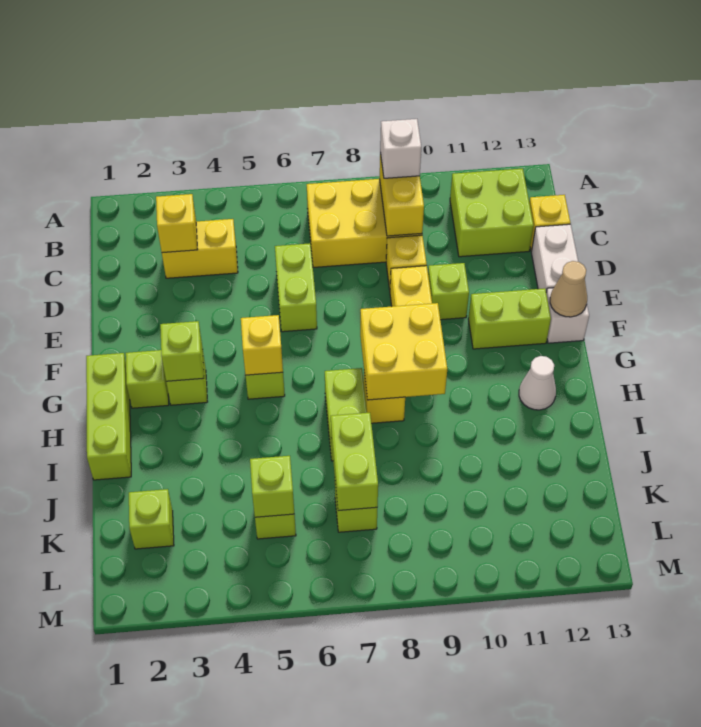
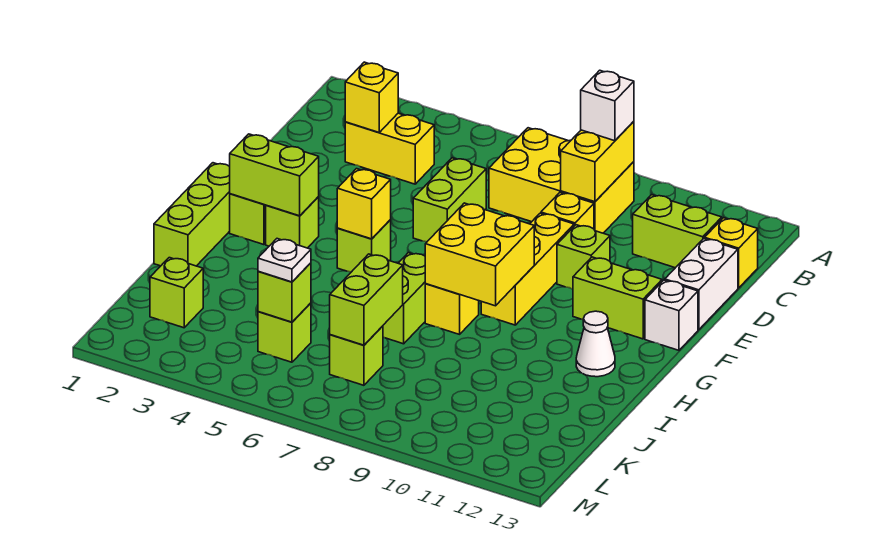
lime brick B11:C12 level 1 -> lime brick C11:C12 level 1
tan cone F13 level 2 -> none
lime brick G3 level 2 -> lime brick G2:G3 level 2
none -> white plate K5 level 3

